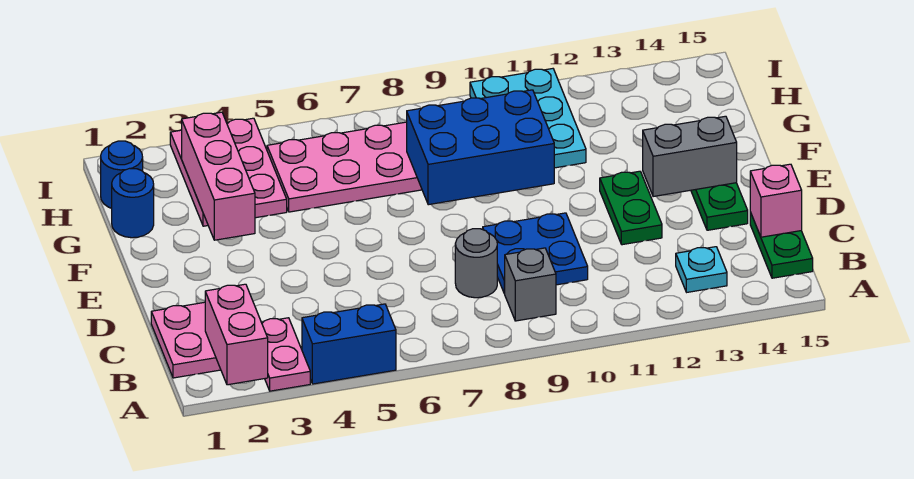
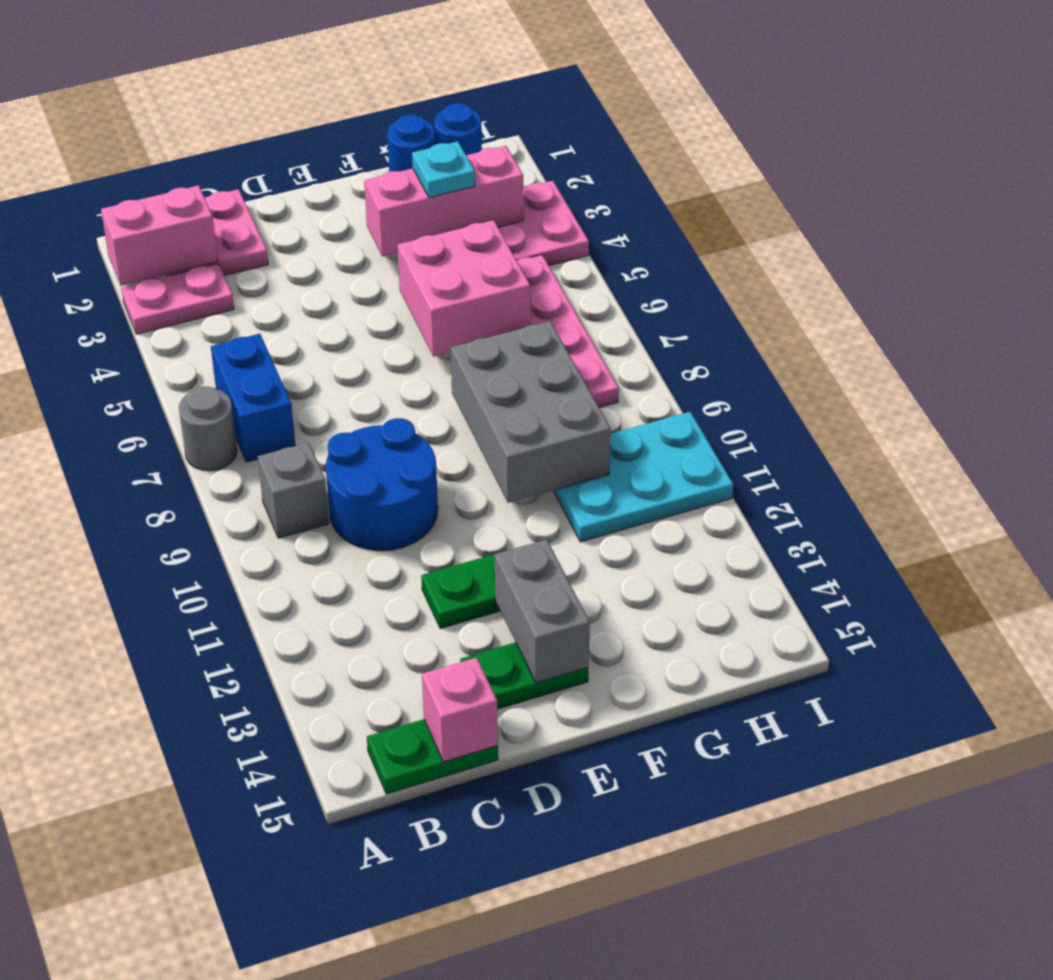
blue brick A4:A5 level 1 -> blue brick B6:B7 level 1
cyan plate B13 level 1 -> cyan plate G3 level 3
grey round brick C8 level 1 -> grey round brick A7 level 1
blue plate C9:D10 level 1 -> blue round brick C9:D10 level 1
none -> pink brick F5:G6 level 2
blue brick F8:G10 level 2 -> grey brick F8:G10 level 2

